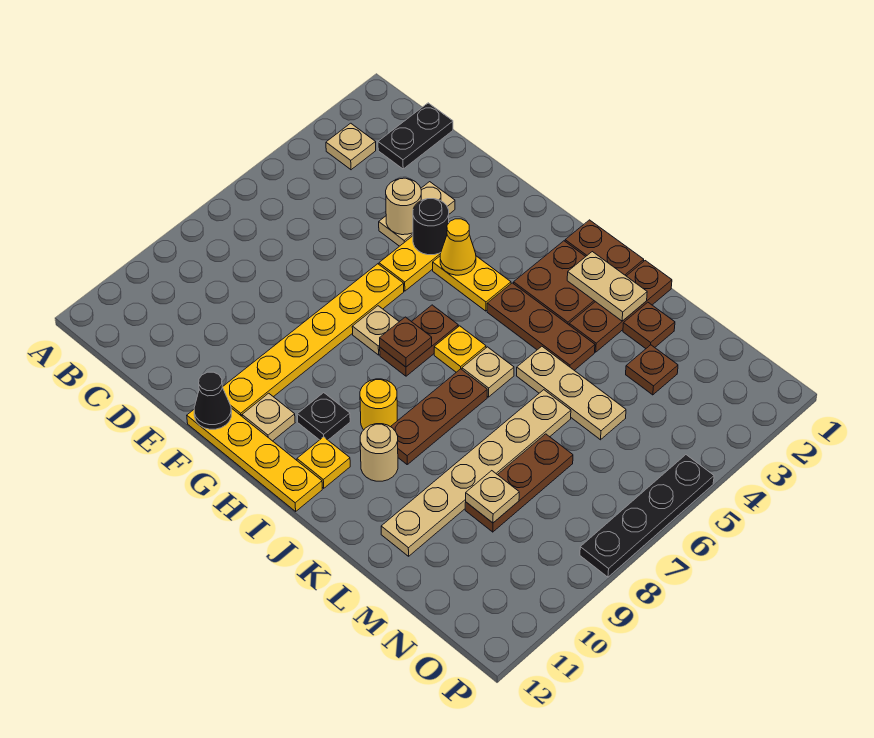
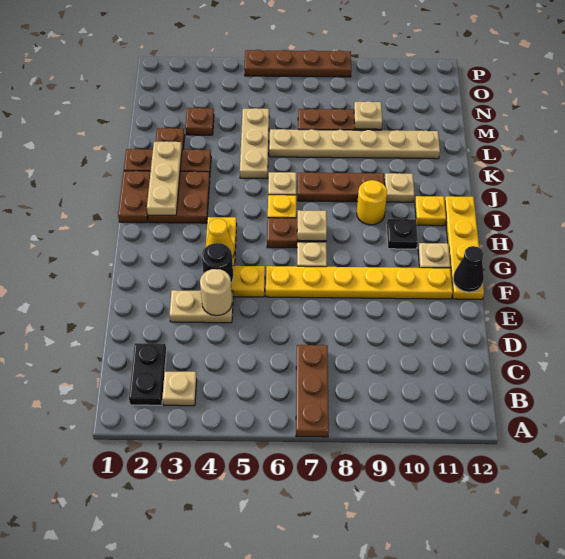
black plate C1:C2 level 1 -> black plate B2:C2 level 1
brown plate H7 level 2 -> tan plate H7 level 2
brown plate I4:K4 level 1 -> brown plate A7:C7 level 1
tan plate J2:K2 level 2 -> tan plate I2:K2 level 2
tan round brick J10 level 1 -> tan plate J10 level 1
black plate P5:P8 level 1 -> brown plate P5:P8 level 1

